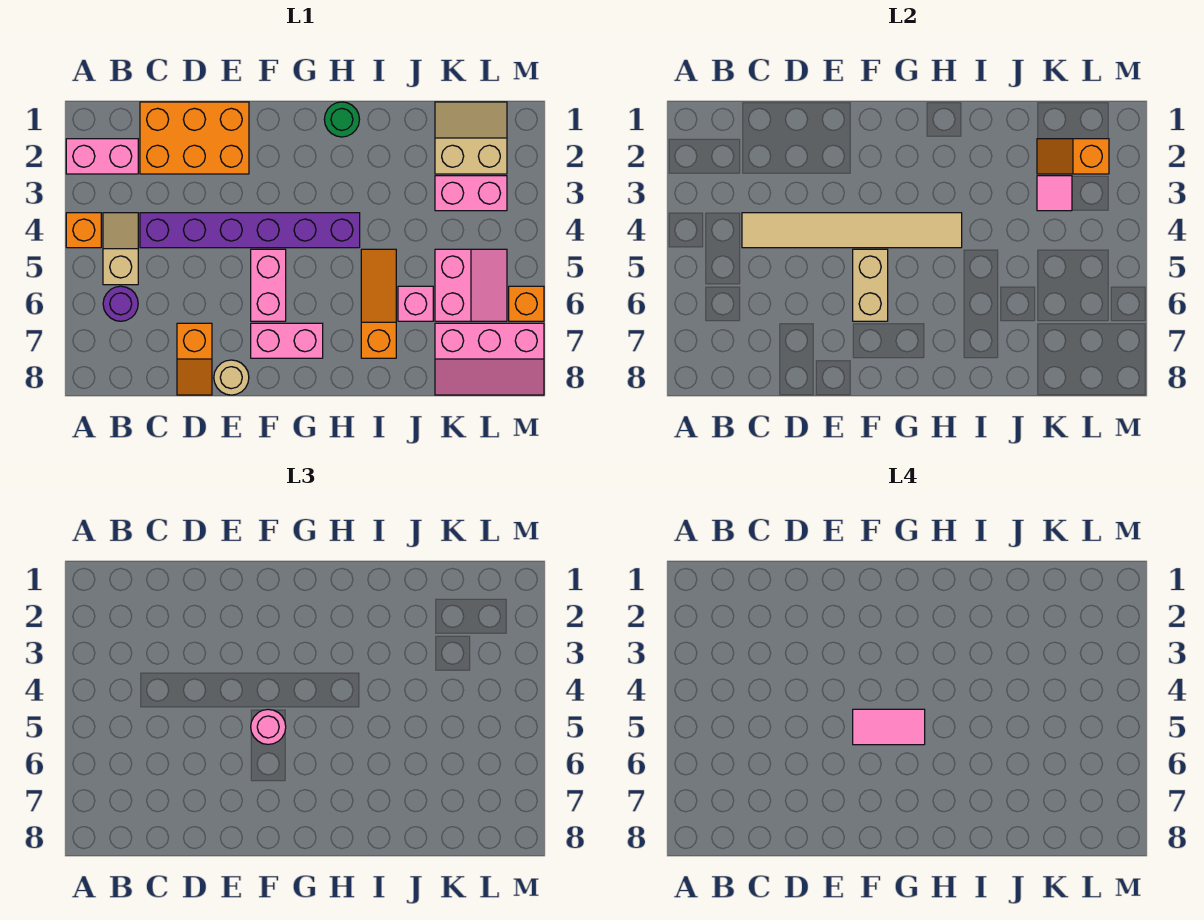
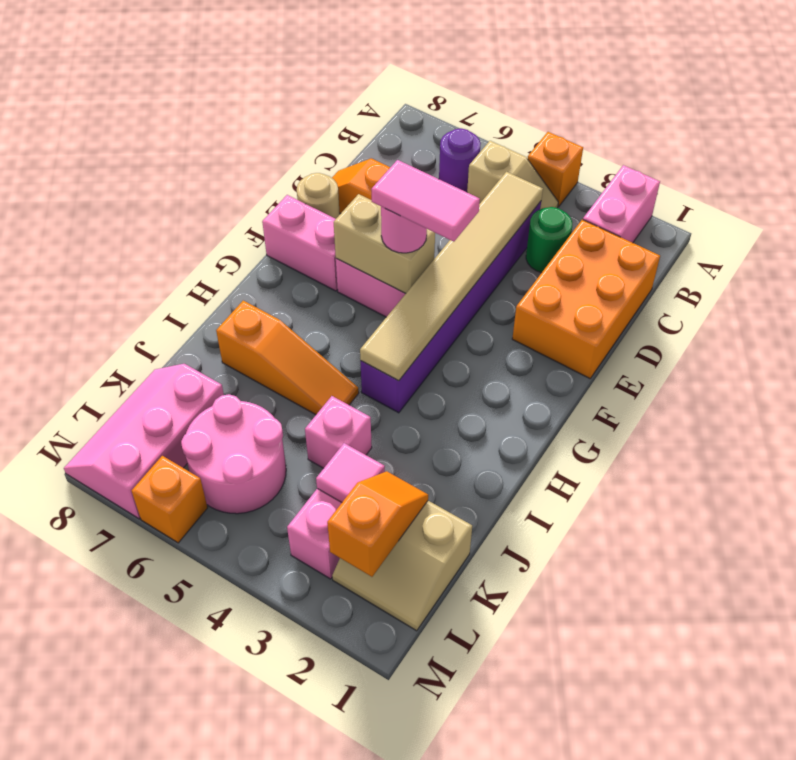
pink tile F5:G5 level 4 -> pink tile F4:F5 level 4
pink brick F7:G7 level 1 -> pink brick F7:F8 level 1
green round brick H1 level 1 -> green round brick C3 level 1
pink brick J6 level 1 -> pink brick J4 level 1
tan slope K1:L2 level 1 top 2 -> tan slope K1:L2 level 1 top K
pink slope K5:L6 level 1 top K -> pink round brick K5:L6 level 1

